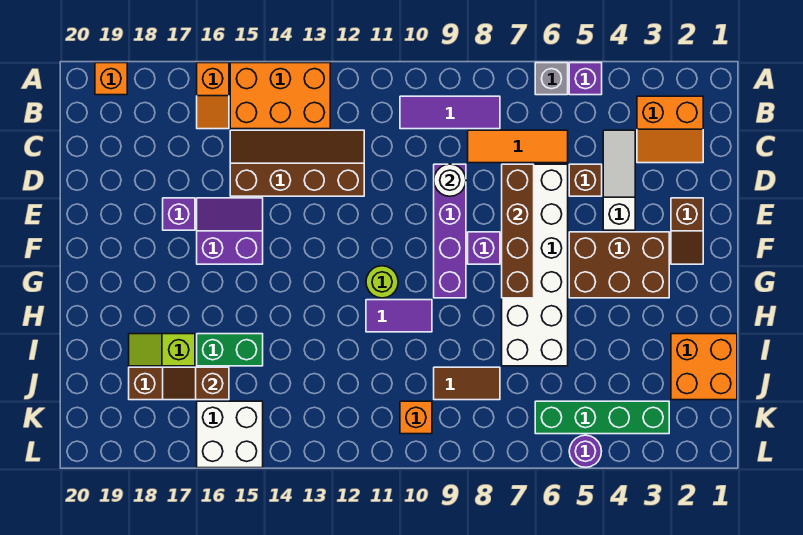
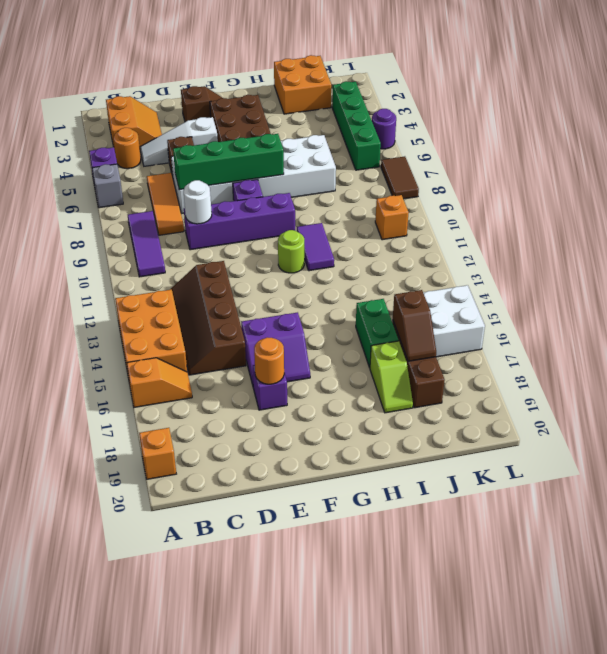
none -> orange round brick B4 level 1
brown brick D7:G7 level 2 -> green brick D7:G7 level 2
purple slope E15:F16 level 1 top F -> purple slope E15:F16 level 1 top 15
none -> orange round brick E17 level 2
brown tile J8:J9 level 1 -> brown tile L7:L8 level 1

